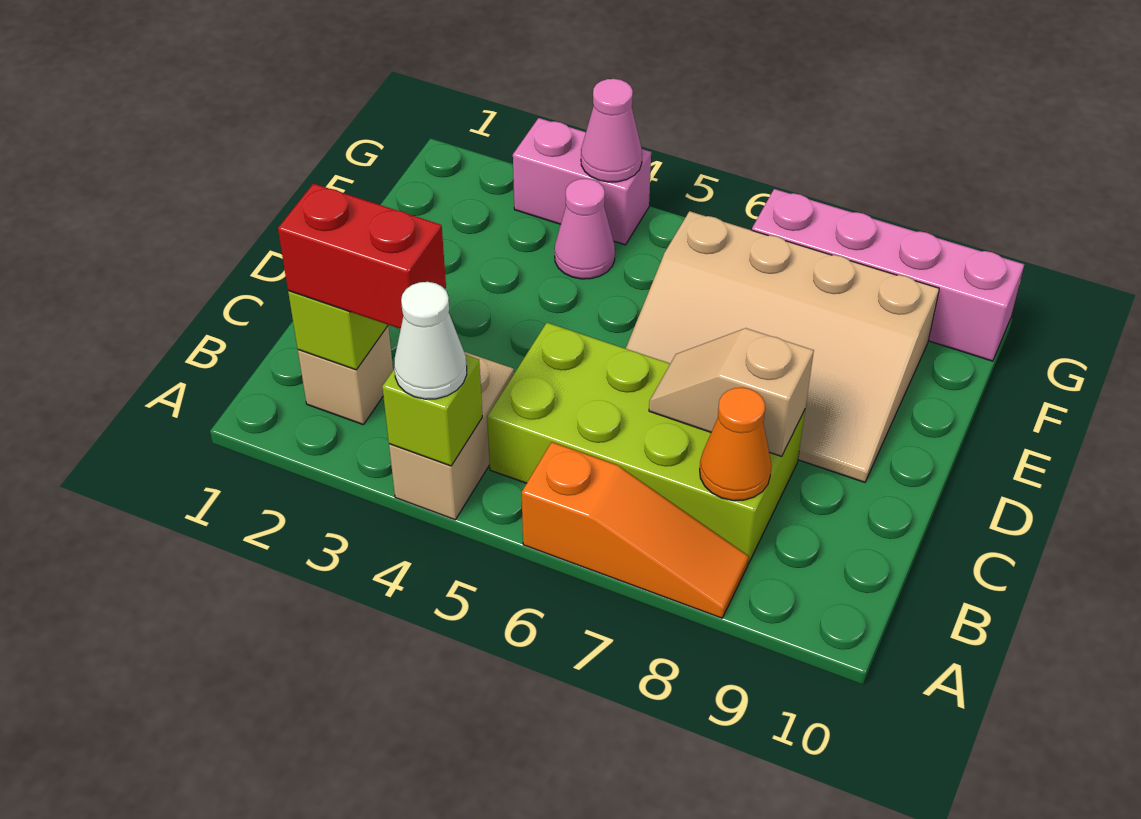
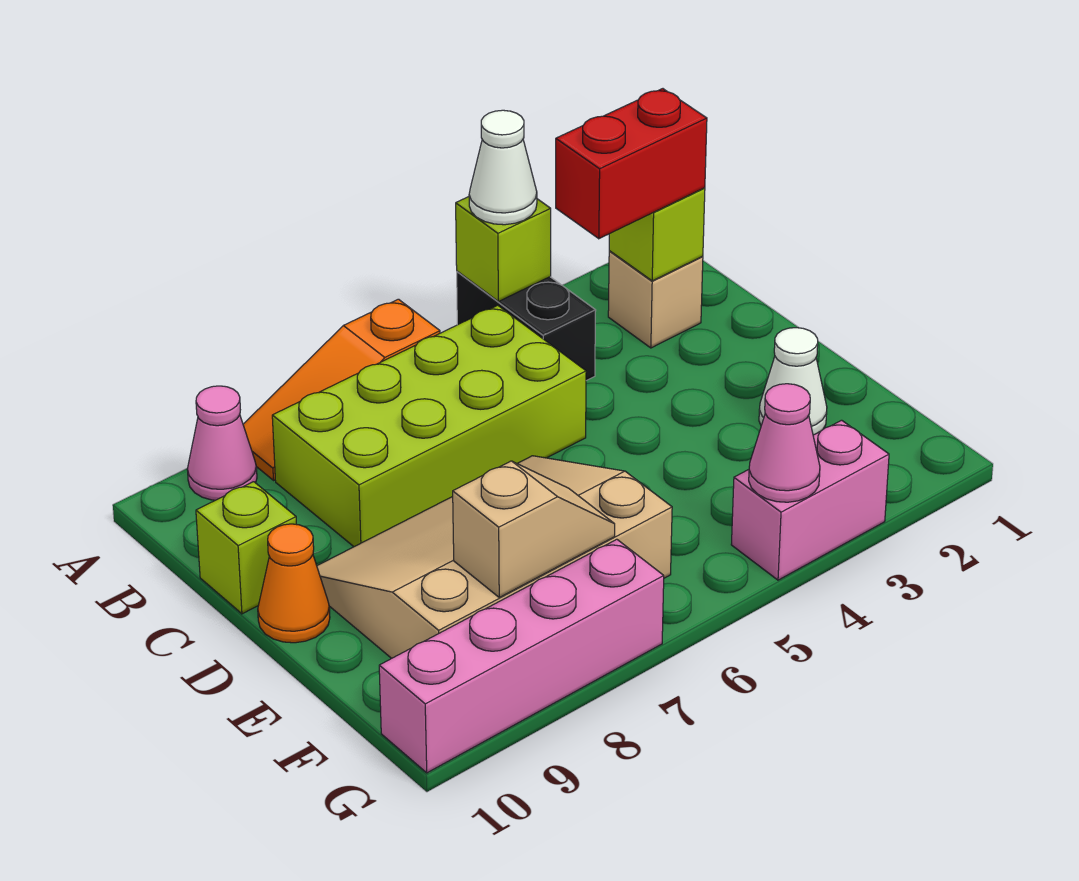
tan brick A4:B4 level 1 -> black brick A4:B4 level 1
orange cone B8 level 2 -> orange cone D10 level 1
tan slope C7:C8 level 2 top 8 -> tan slope F7:F8 level 2 top 8
none -> lime brick C10 level 1
none -> white cone E2 level 1
pink cone F4 level 1 -> pink cone A9 level 1

